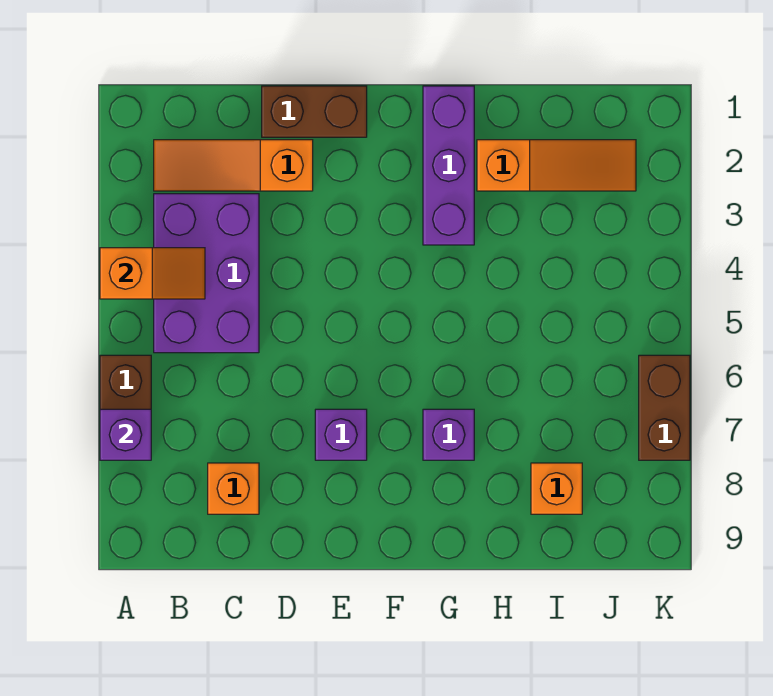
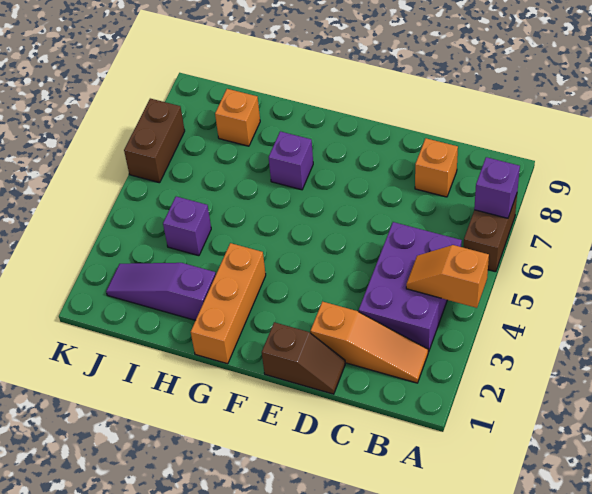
brown brick D1:E1 level 1 -> brown slope D1:E1 level 1 top E
purple brick E7 level 1 -> purple brick I4 level 1
purple brick G1:G3 level 1 -> orange brick G1:G3 level 1
orange slope H2:J2 level 1 top H -> purple slope H2:J2 level 1 top H

